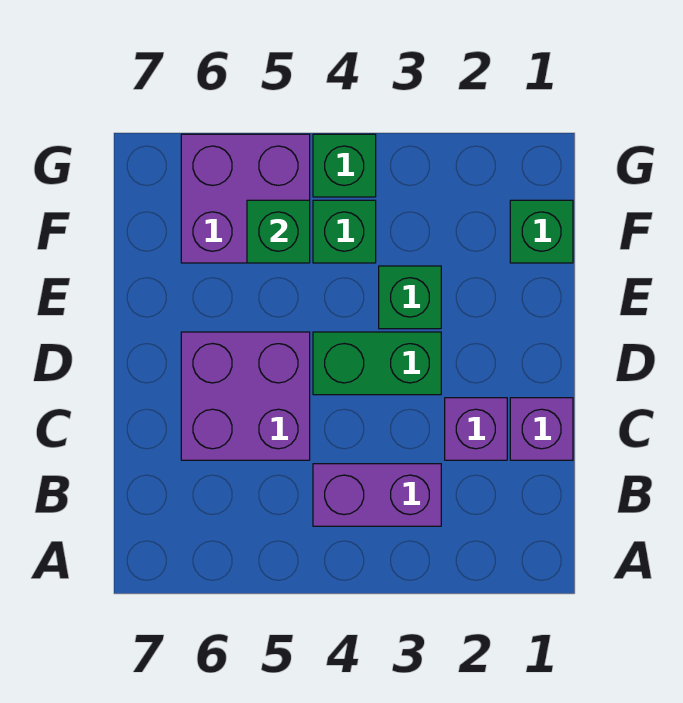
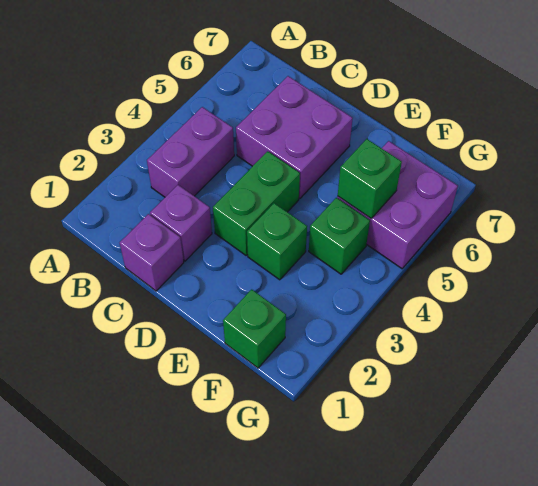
green brick G4 level 1 -> none

